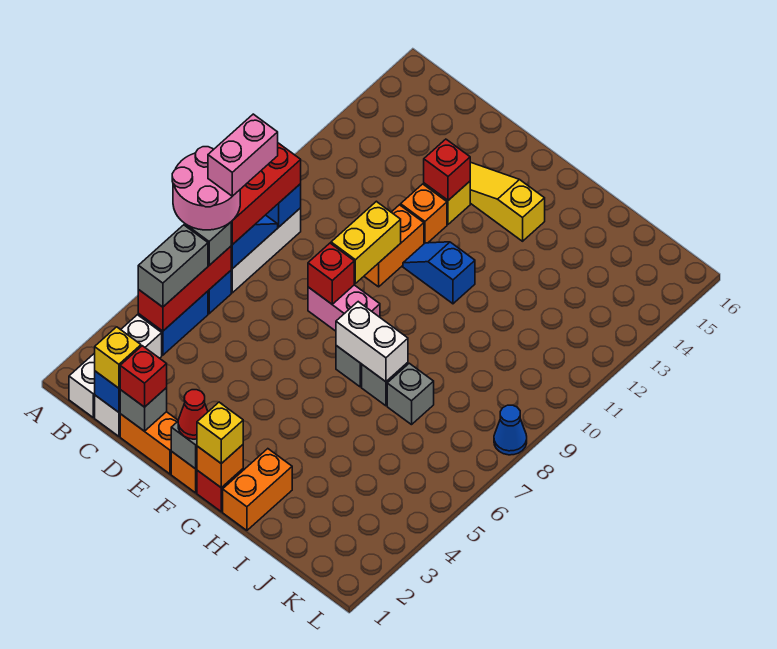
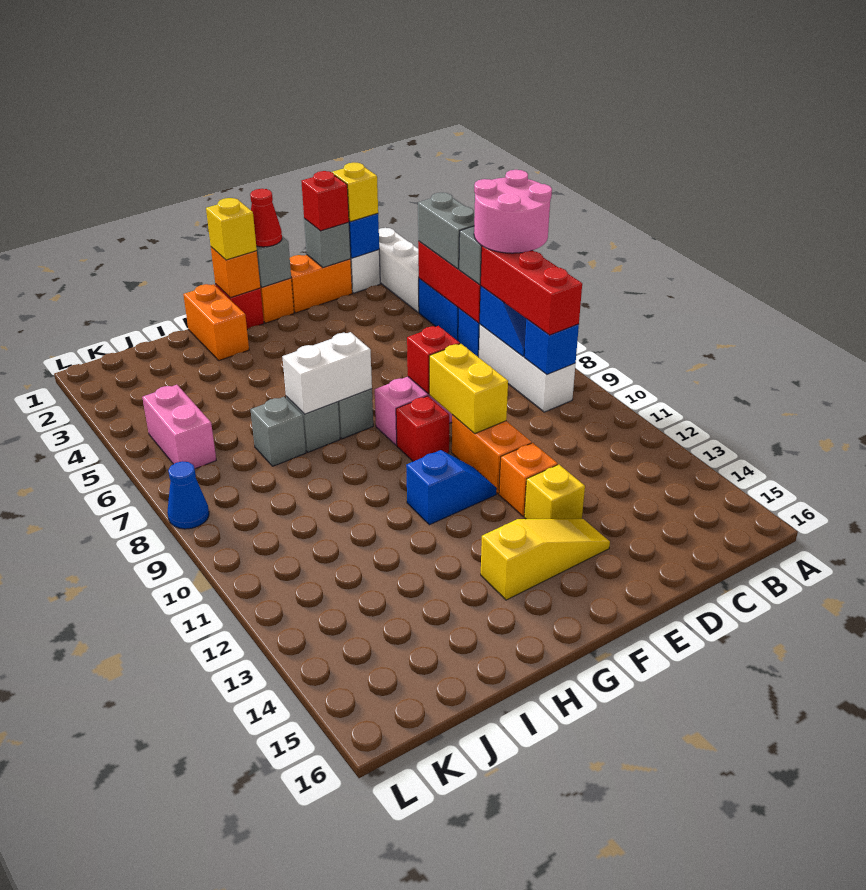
pink brick B7:B8 level 5 -> pink brick K5:K6 level 1
red brick E13 level 2 -> red brick F9 level 1

